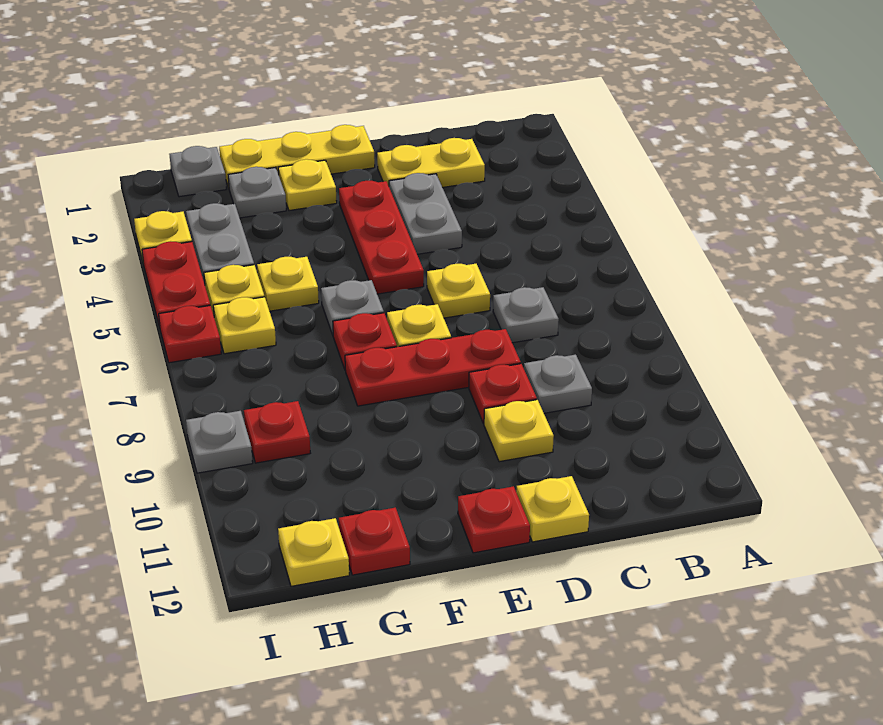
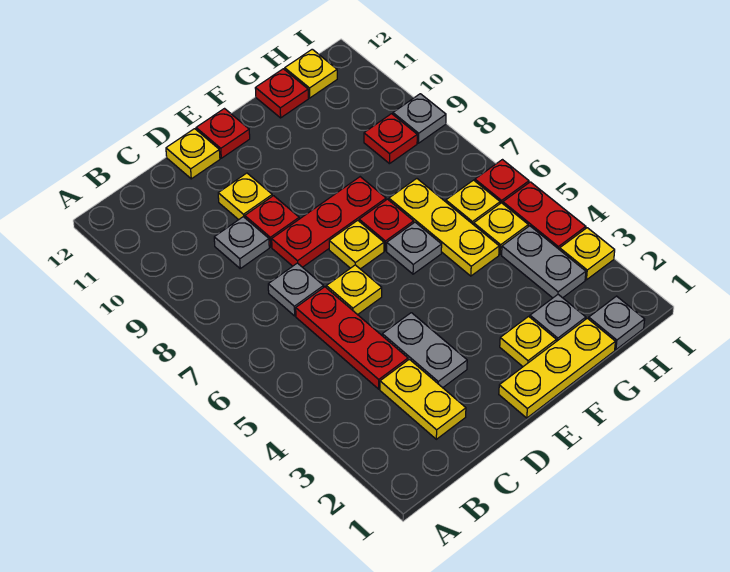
yellow plate C2:D2 level 1 -> yellow plate C2:C3 level 1
red plate E3:E5 level 1 -> red plate C4:C6 level 1
yellow plate G5 level 1 -> yellow plate G5:G7 level 1

